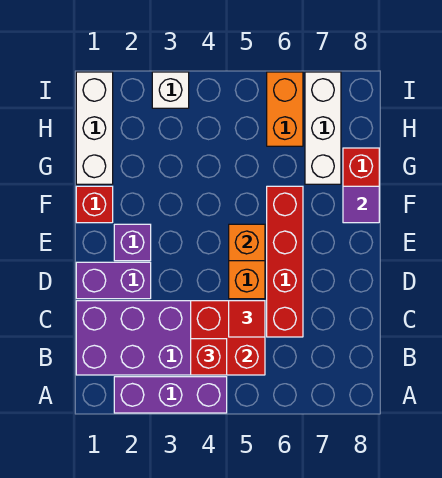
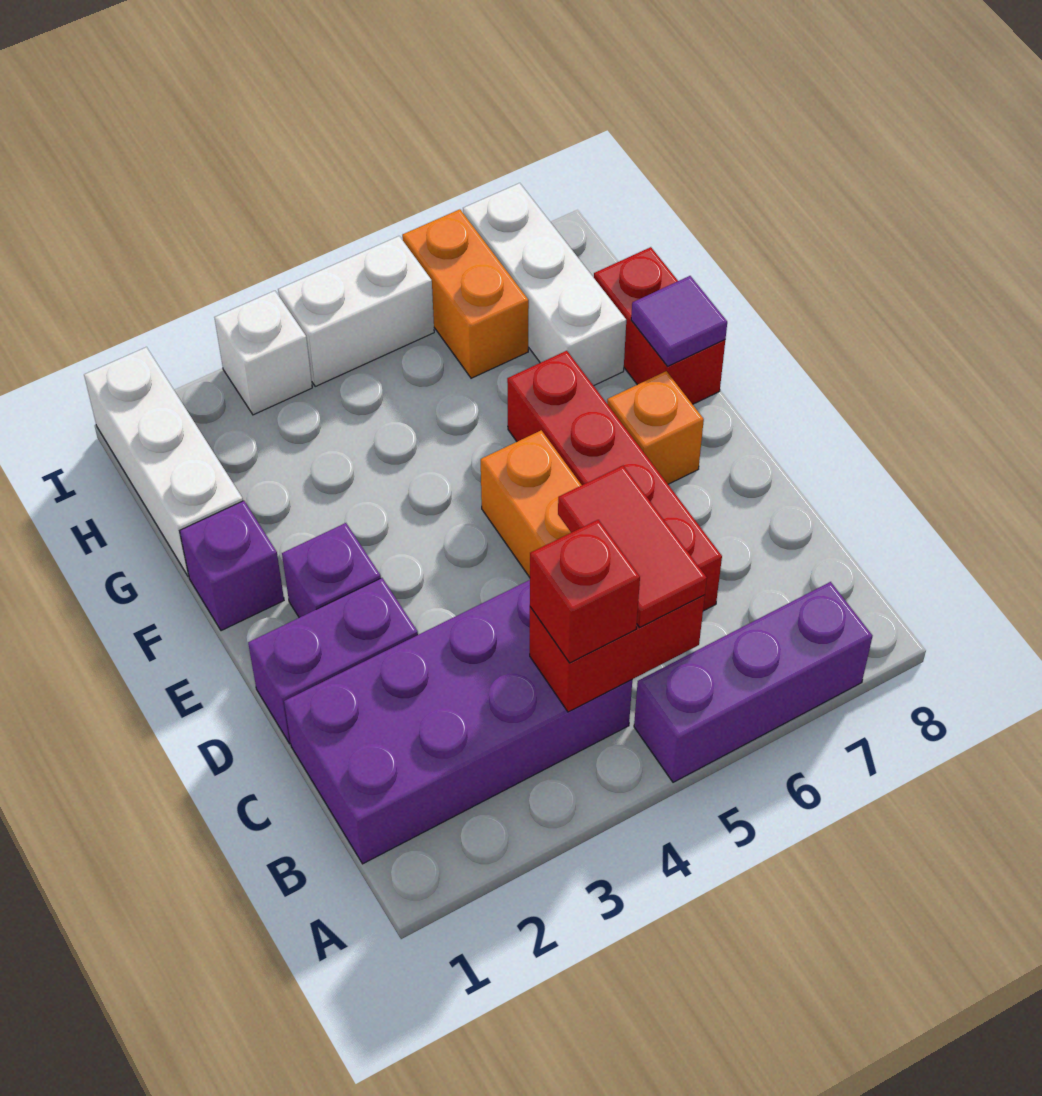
purple brick A2:A4 level 1 -> purple brick A5:A7 level 1
red brick B4:C5 level 2 -> red brick B4:B5 level 2
red tile C5 level 3 -> red tile B5:C5 level 3
orange brick E5 level 2 -> orange brick E7 level 1
red brick F1 level 1 -> purple brick F1 level 1
none -> white brick I4:I5 level 1

